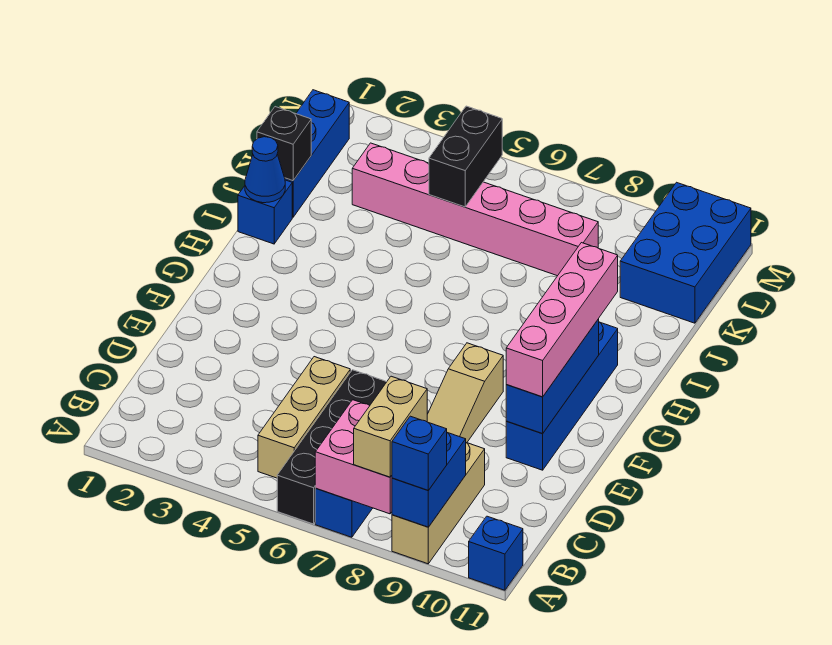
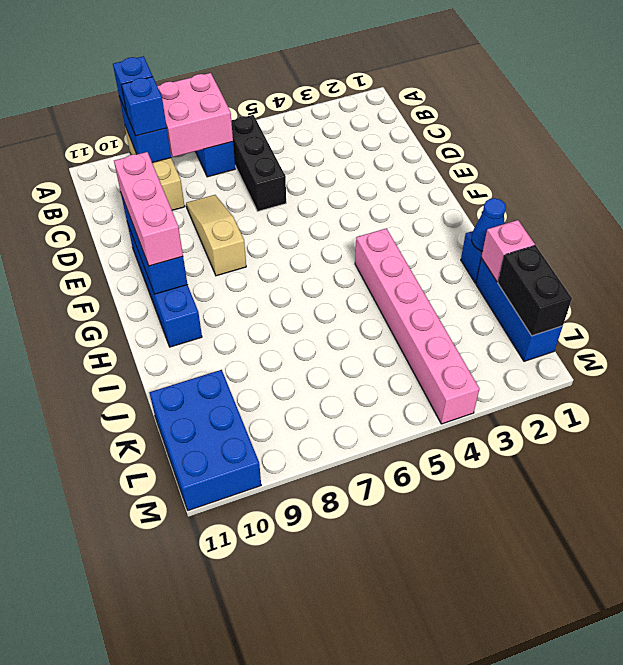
black brick A6:D6 level 1 -> black brick B6:D6 level 1
tan brick A8:B8 level 3 -> none
blue brick A11 level 1 -> blue brick B9 level 3
tan brick B5:D5 level 1 -> none
pink brick E10:H10 level 3 -> pink brick E10:G10 level 3
black brick J1 level 2 -> pink brick J1 level 2
pink brick K3:K8 level 1 -> pink brick H4:M4 level 1
black brick K5:L5 level 2 -> black brick K1:L1 level 2

